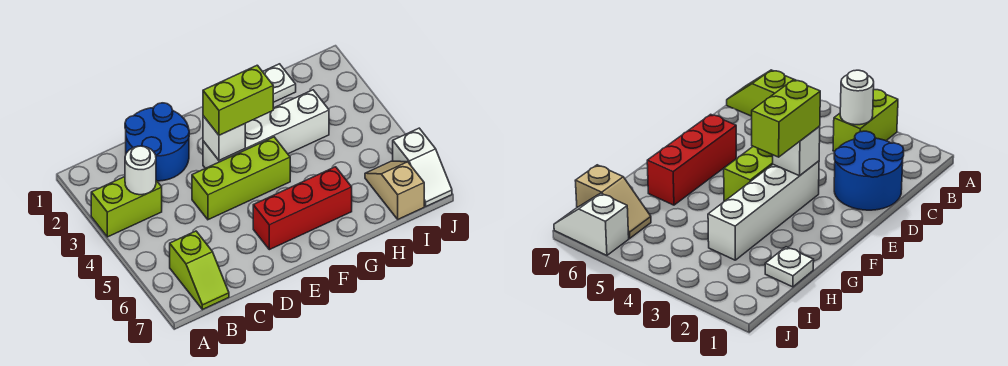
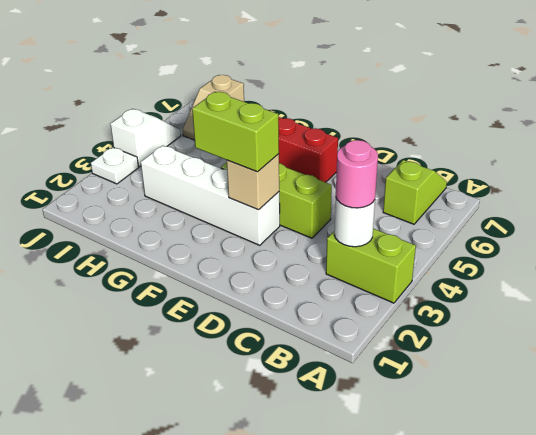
none -> pink round brick B3 level 3
blue round brick C1:D2 level 1 -> none
white brick E3 level 2 -> tan brick E3 level 2
white plate H1 level 1 -> white plate J3 level 1
white slope J6:J7 level 1 top 6 -> white slope J4:J5 level 1 top 4

